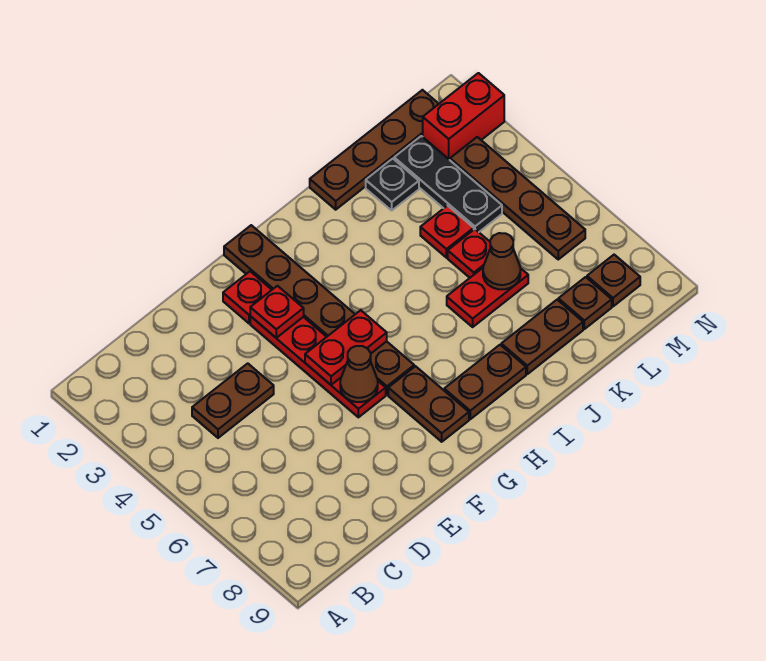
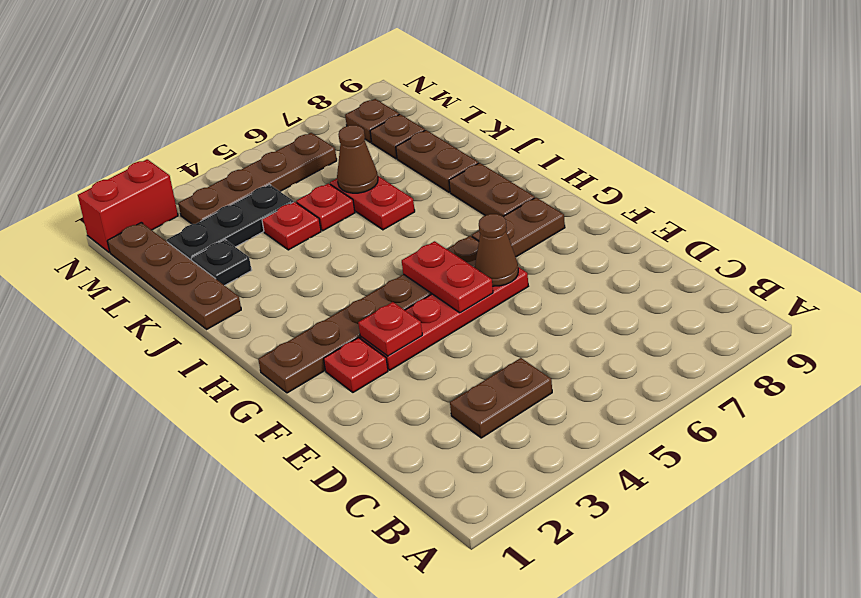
brown plate C4:D4 level 1 -> brown plate C3:C4 level 1
red brick M2:N2 level 1 -> red brick N1:N2 level 1

